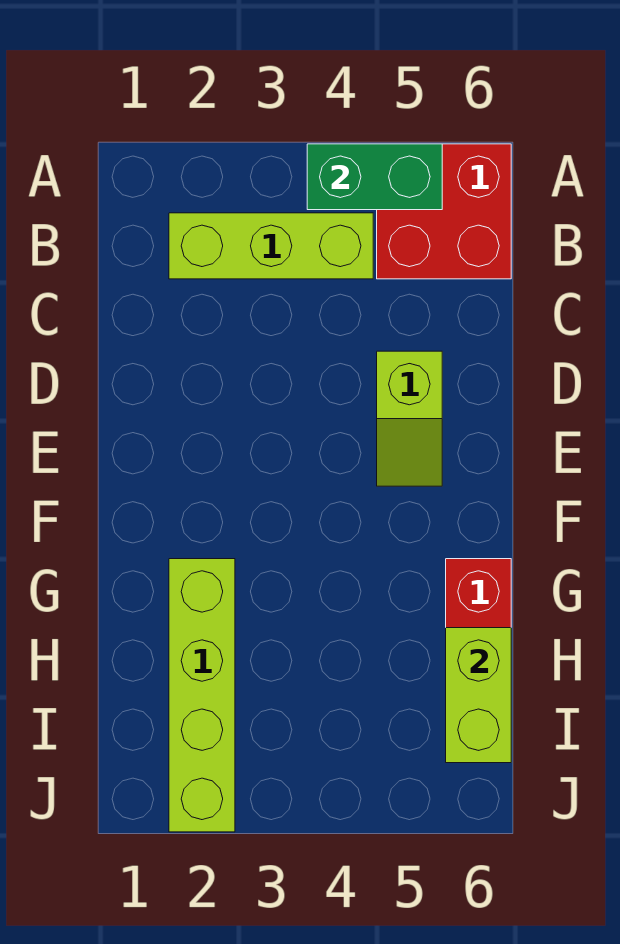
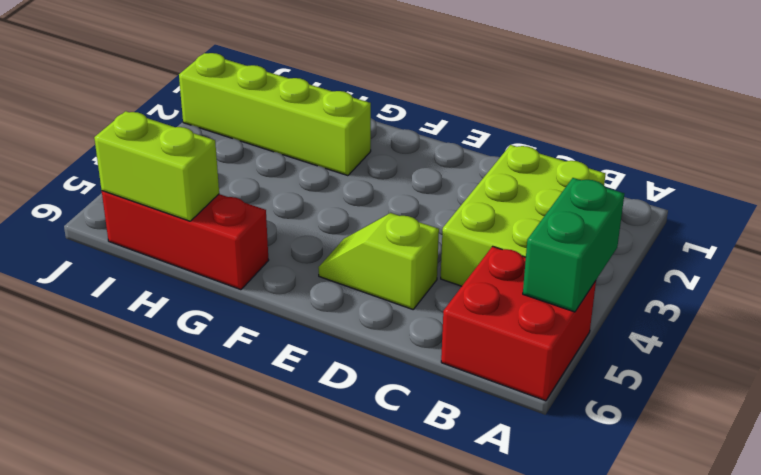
lime brick B2:B4 level 1 -> lime brick B2:C4 level 1

